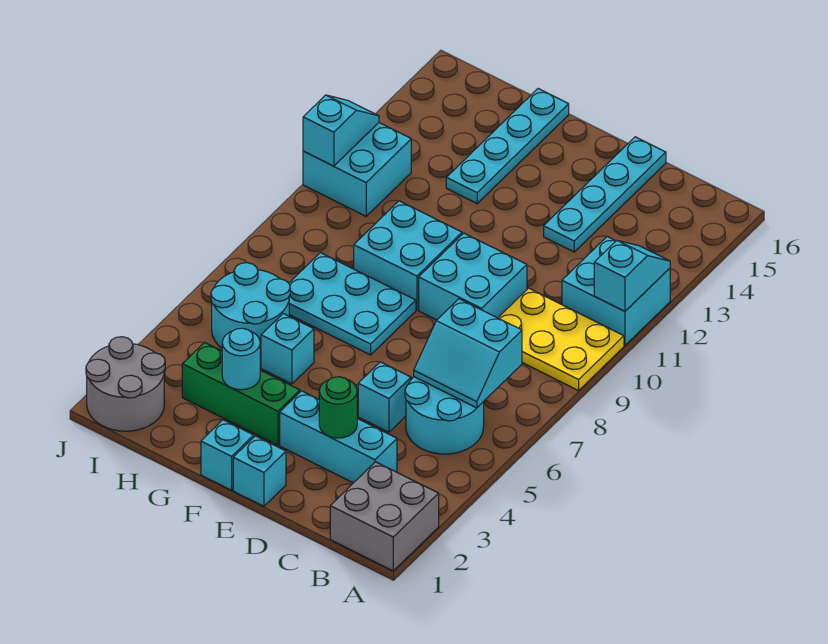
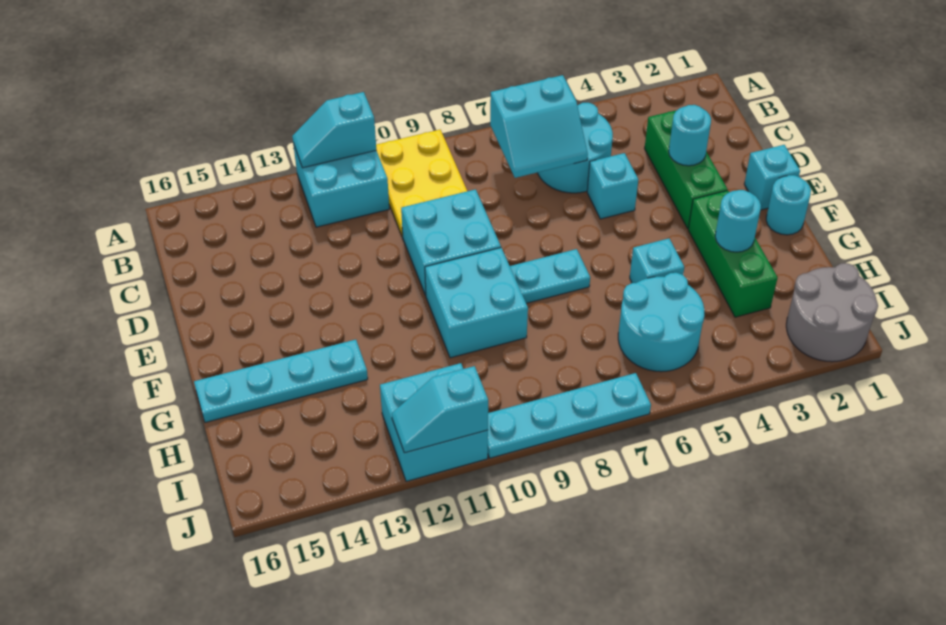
grey brick A1:B2 level 1 -> none
cyan slope B6:C7 level 2 top 7 -> cyan slope B6:C7 level 2 top B
cyan brick C3:E3 level 1 -> green brick C3:E3 level 1
green round brick D3 level 2 -> cyan round brick D3 level 2
cyan plate D13:D16 level 1 -> cyan plate J7:J10 level 1
cyan brick F1 level 1 -> cyan round brick F1 level 1
cyan plate F7:H8 level 1 -> cyan plate F7:F8 level 1

